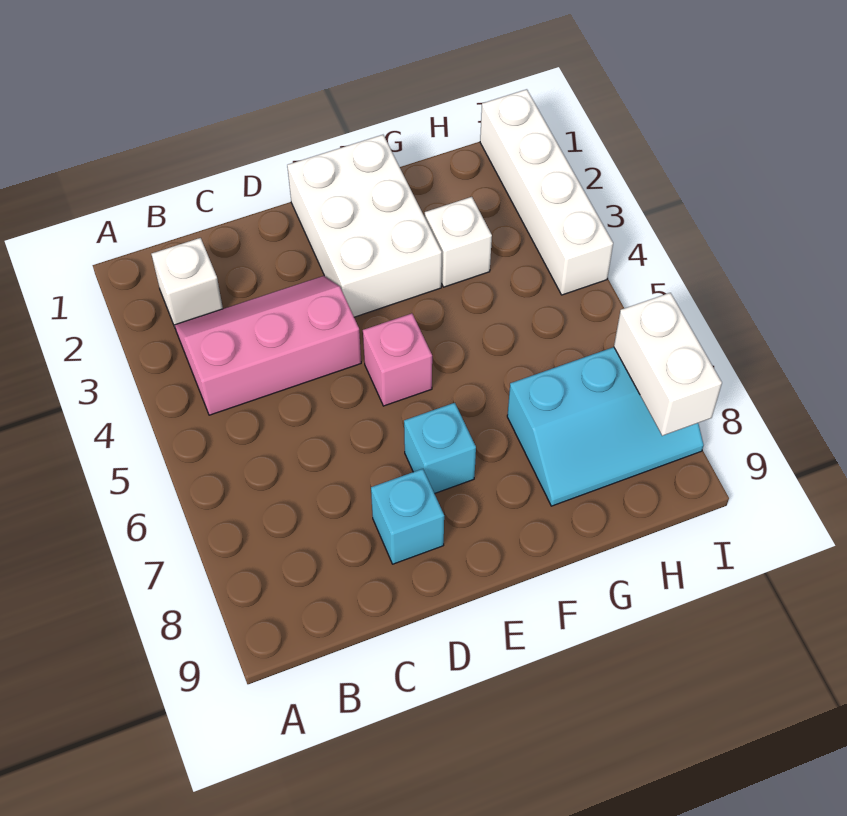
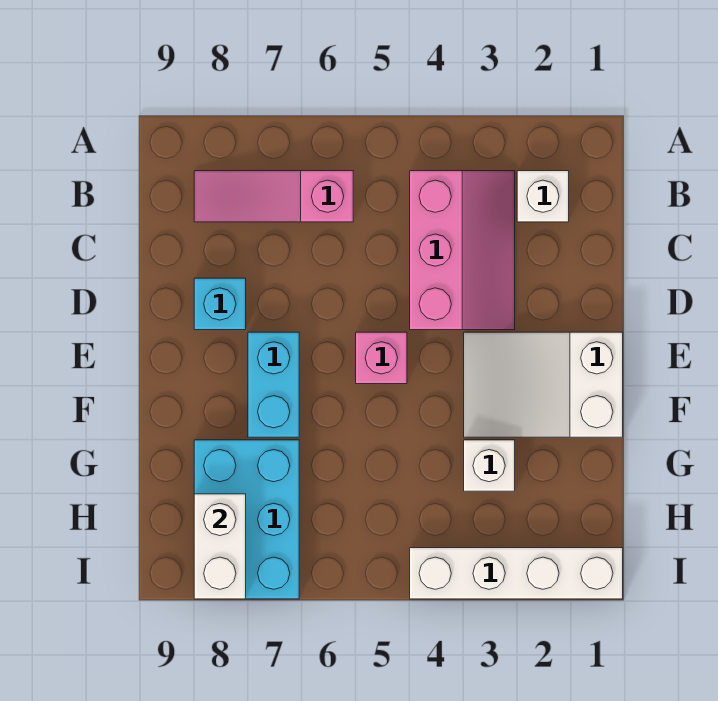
none -> pink slope B6:B8 level 1 top 6
white brick E1:F3 level 1 -> white slope E1:F3 level 1 top 1
cyan brick E7 level 1 -> cyan brick E7:F7 level 1
cyan slope G7:I8 level 1 top 7 -> cyan brick G7:I8 level 1
white brick I7:I8 level 2 -> white brick H8:I8 level 2

